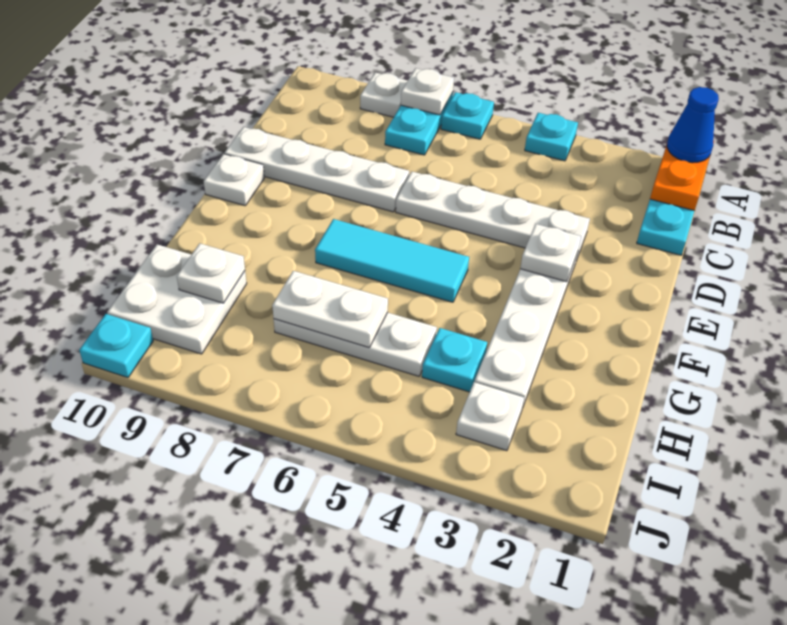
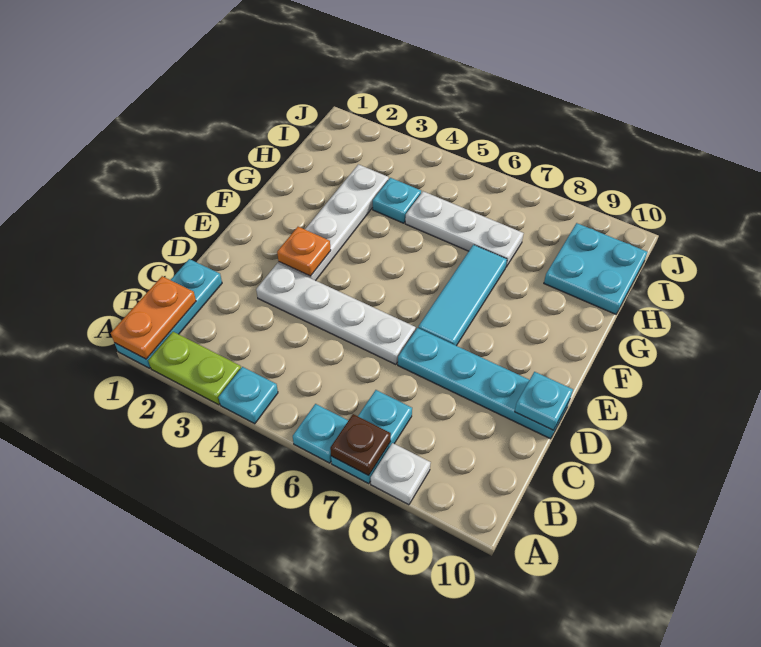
blue cone A1 level 3 -> none
none -> lime plate A2:A3 level 1
white plate A7 level 2 -> brown plate A7 level 2
white plate D7:D10 level 1 -> cyan plate D7:D10 level 1
white plate E3 level 2 -> orange plate E3 level 2
white plate E10 level 1 -> none
cyan tile F5:F7 level 1 -> cyan tile E7:G7 level 1
white plate H6:H7 level 2 -> none
white plate H9:I10 level 1 -> cyan plate H9:I10 level 1
white plate H9 level 2 -> none
white plate I3 level 1 -> none
cyan plate J10 level 1 -> cyan plate D10 level 2

